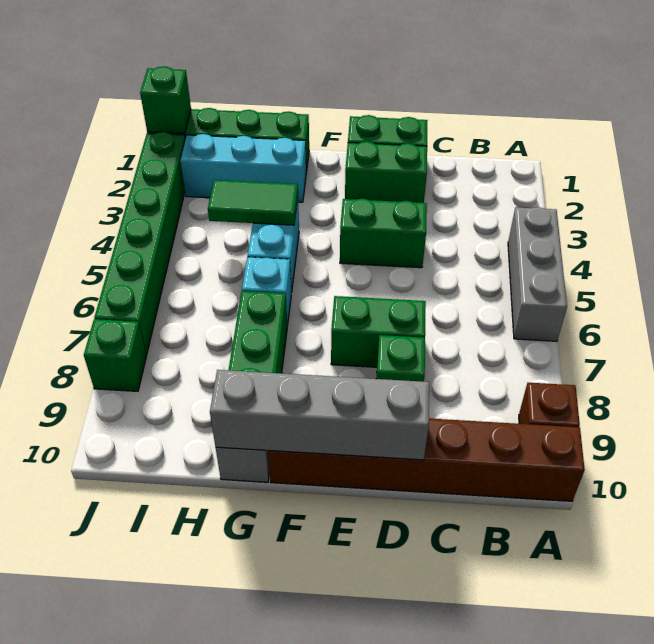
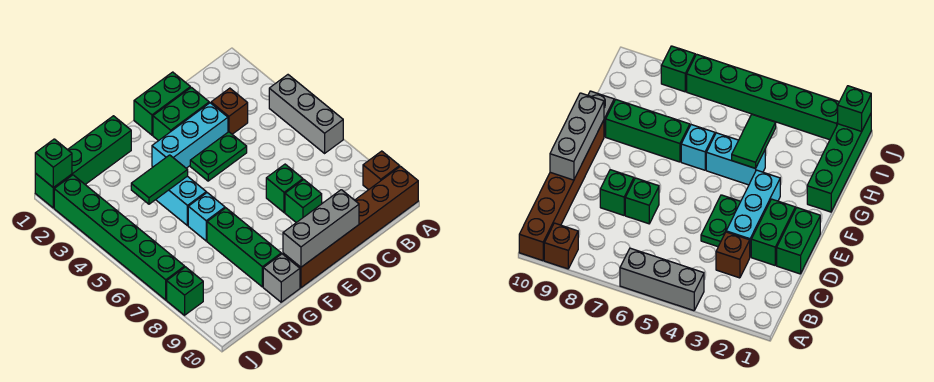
none -> brown brick C3 level 1
green brick D4:E4 level 1 -> green plate D4:E4 level 1
green brick D7:E7 level 1 -> green brick D7 level 1
grey brick D10:G10 level 2 -> grey brick D10:F10 level 2
cyan brick G2:I2 level 1 -> cyan brick D3:F3 level 1

